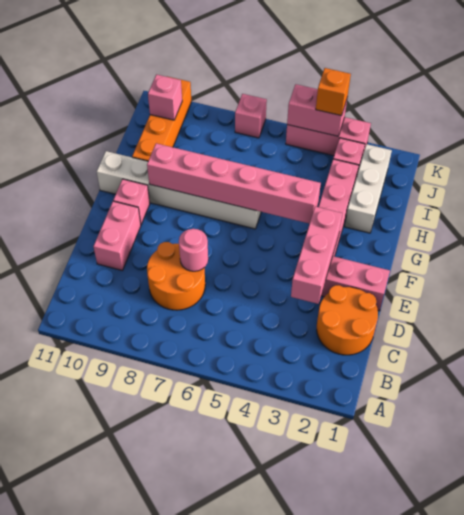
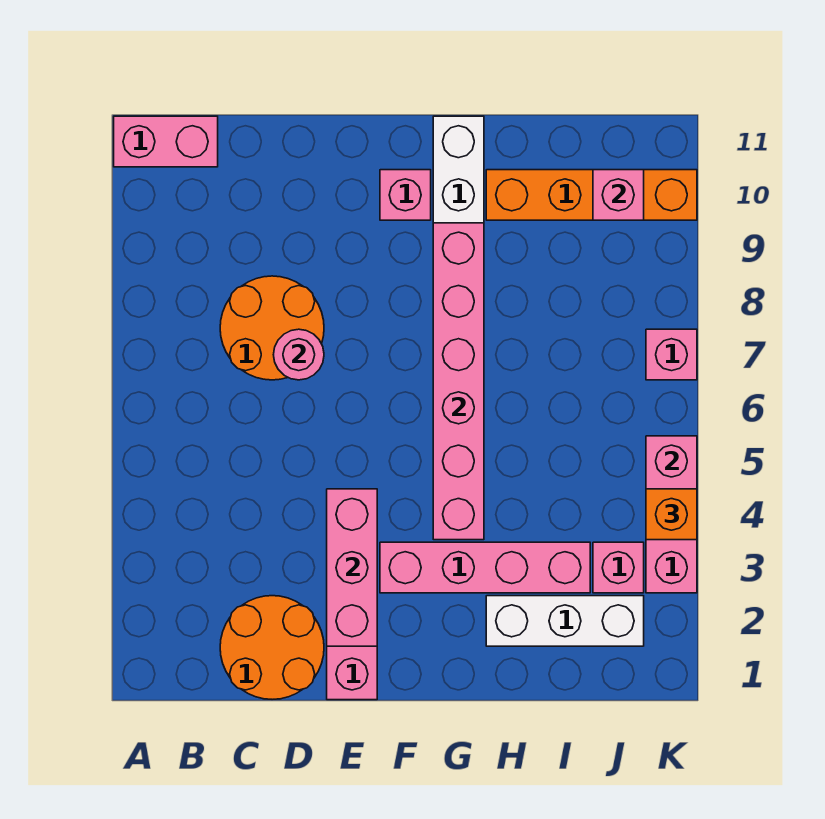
pink brick D3:F3 level 2 -> pink brick E2:E4 level 2
pink brick D10:E10 level 1 -> pink brick A11:B11 level 1

